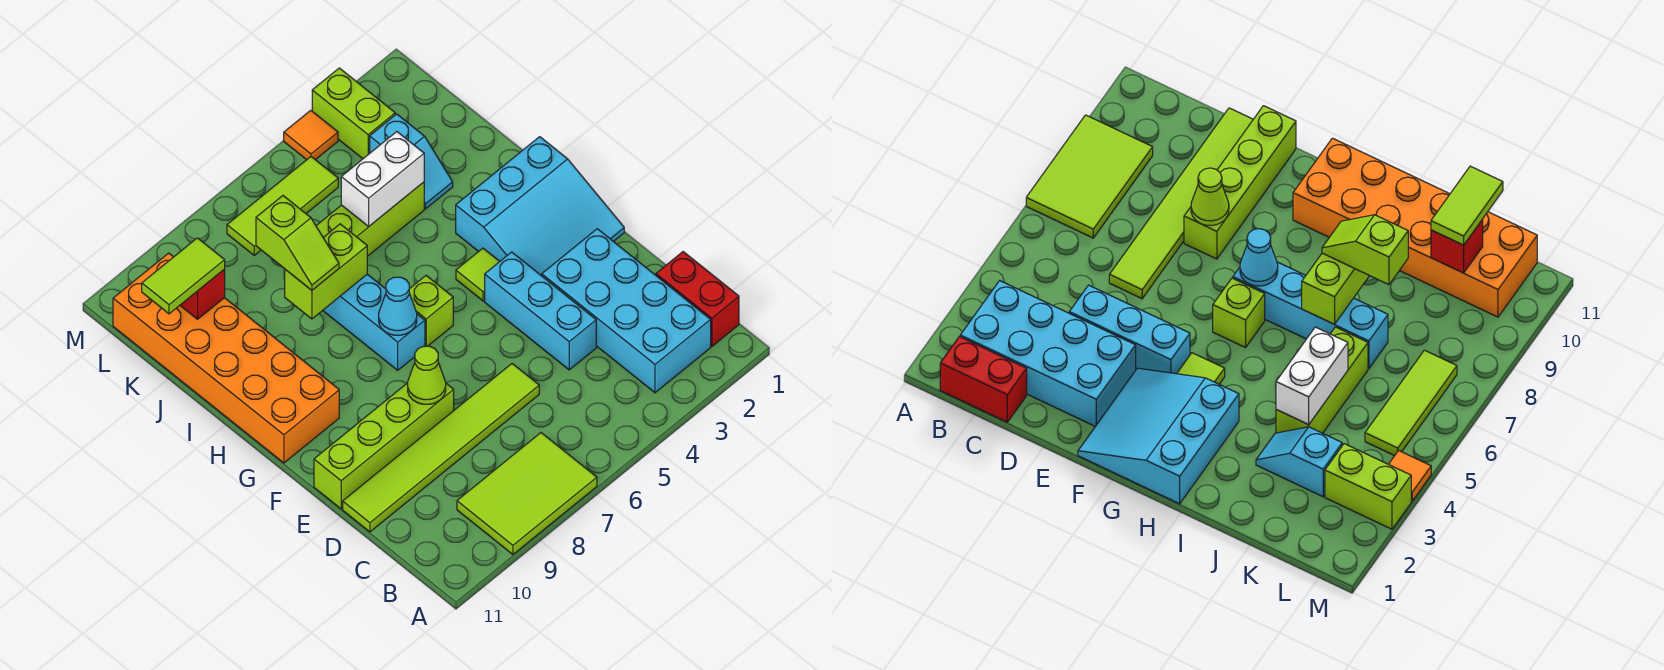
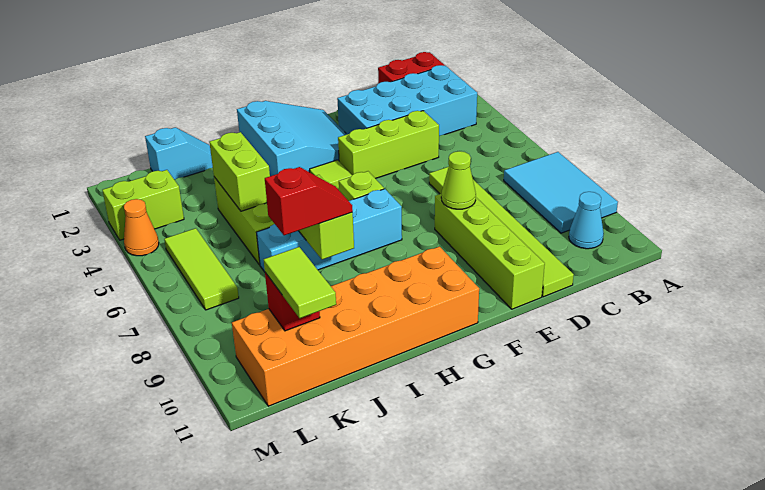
lime tile A7:B9 level 1 -> cyan tile A7:B9 level 1
cyan brick D4:F4 level 1 -> lime brick D4:F4 level 1
cyan cone G7 level 2 -> cyan cone B10 level 1
lime slope I8:J8 level 3 top J -> red slope I8:J8 level 3 top J
cyan slope J3:K3 level 1 top K -> cyan slope J1:K1 level 1 top K
white brick J4:J5 level 2 -> lime brick J4:J5 level 2
orange tile M4 level 1 -> orange cone M4 level 1

